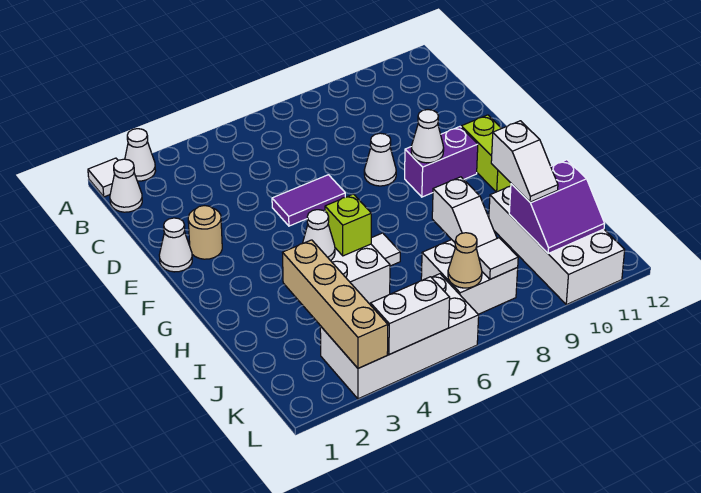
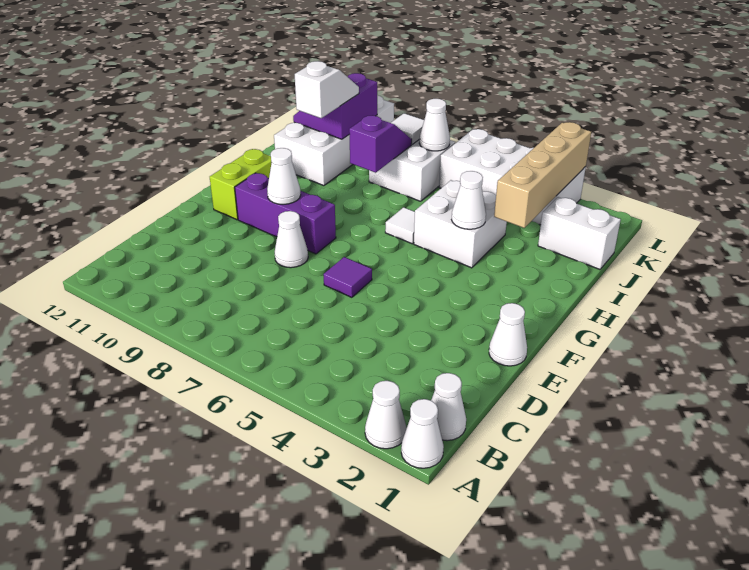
white tile A1 level 1 -> white cone A1 level 1
tan round brick E2 level 1 -> none
purple tile E5:E6 level 1 -> purple tile E6 level 1
purple brick F9:F10 level 1 -> purple brick F8:F10 level 1
lime brick H5 level 2 -> none
white slope I8:J8 level 2 top I -> purple slope I8:J8 level 2 top I
purple slope J10:K11 level 2 top J -> purple slope J10:K11 level 2 top 10
tan cone K7 level 2 -> white cone K7 level 2
white brick L4:L5 level 2 -> white brick J1:J2 level 1

